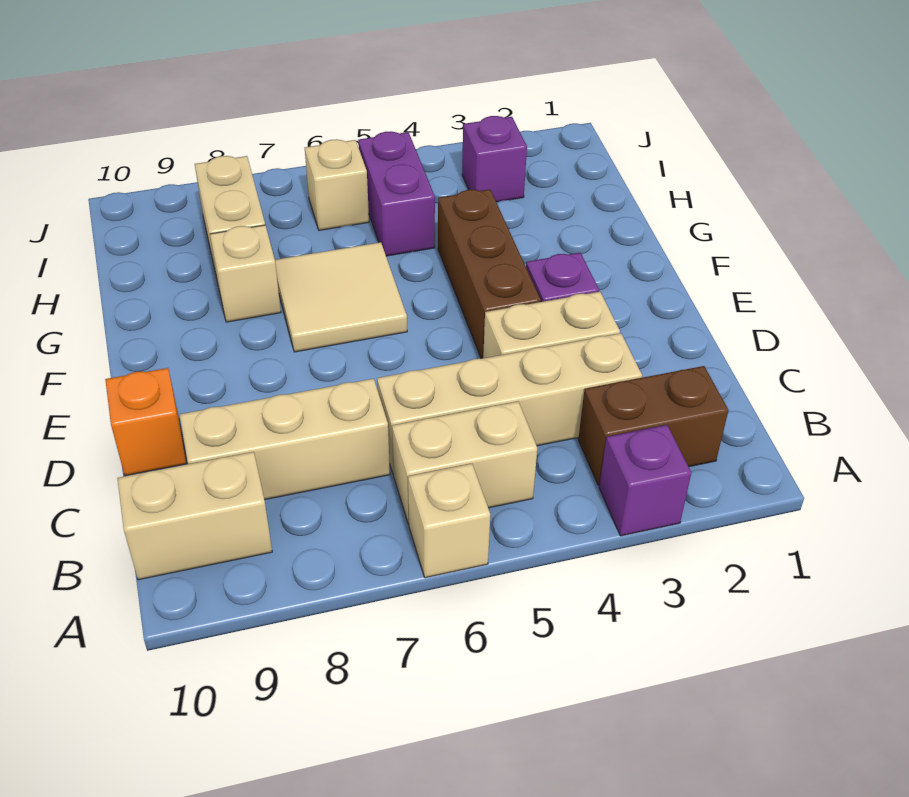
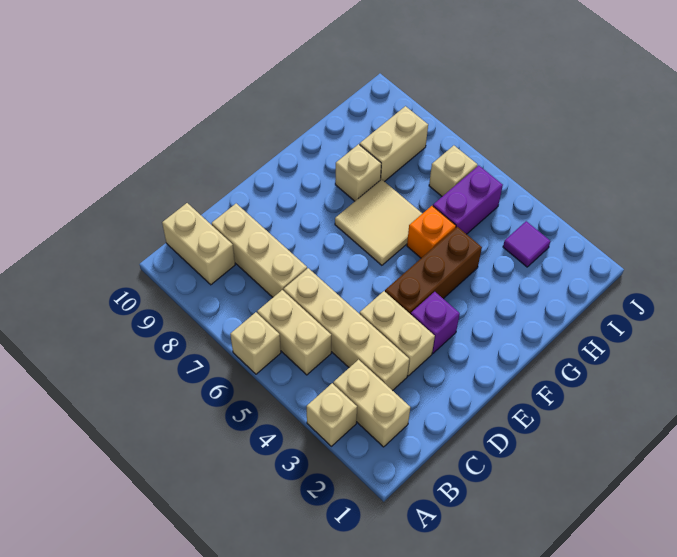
purple brick A3 level 1 -> tan brick A3 level 1
brown brick B2:B3 level 1 -> tan brick B2:B3 level 1
orange brick D10 level 1 -> orange brick G5 level 1
purple brick I3 level 1 -> purple tile I3 level 1

